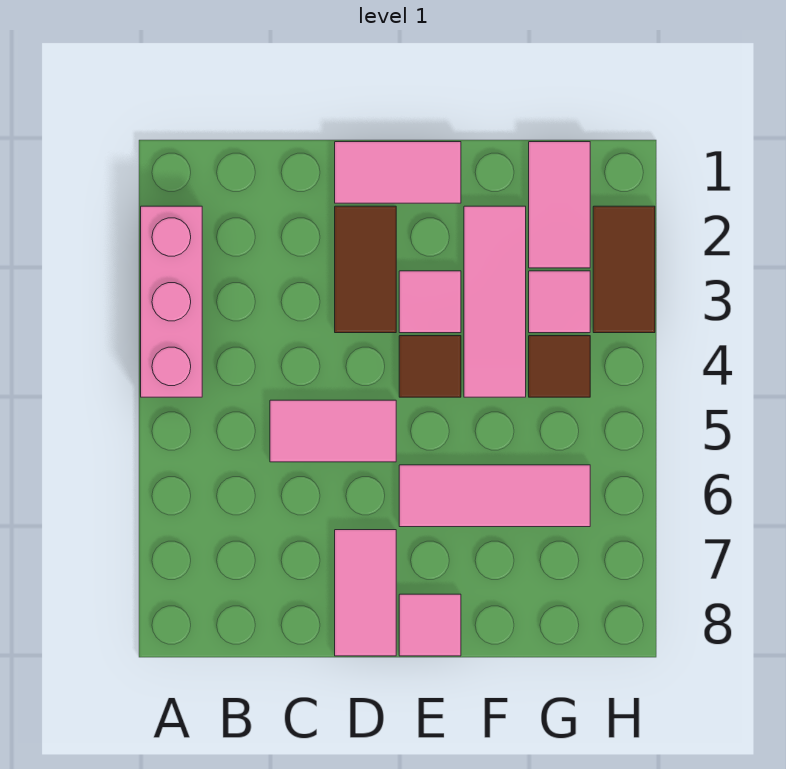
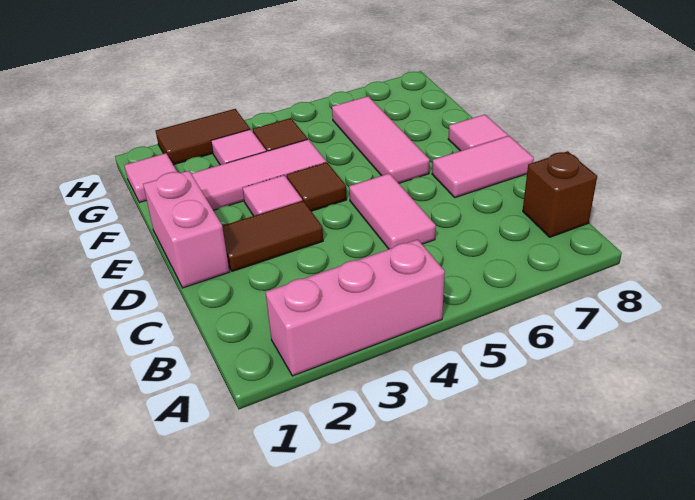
none -> brown brick B8 level 1
pink tile D1:E1 level 1 -> pink brick D1:E1 level 1
pink tile G1:G2 level 1 -> pink tile G1 level 1

